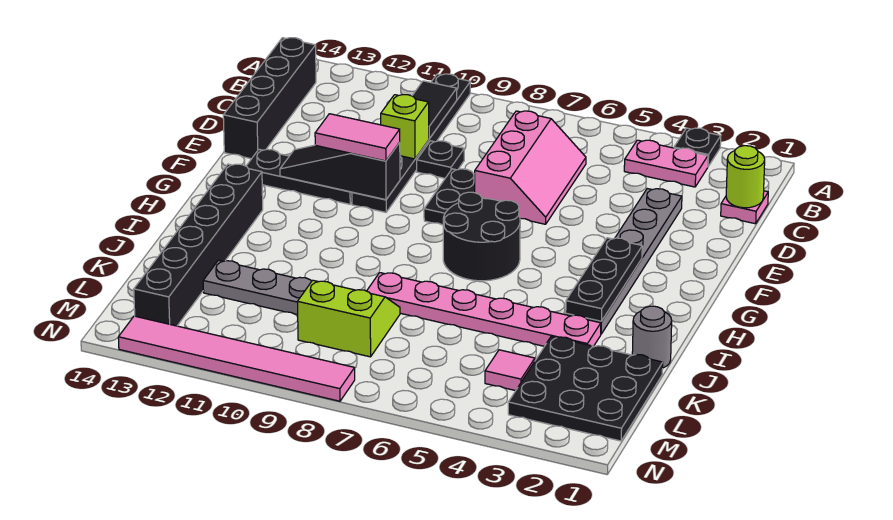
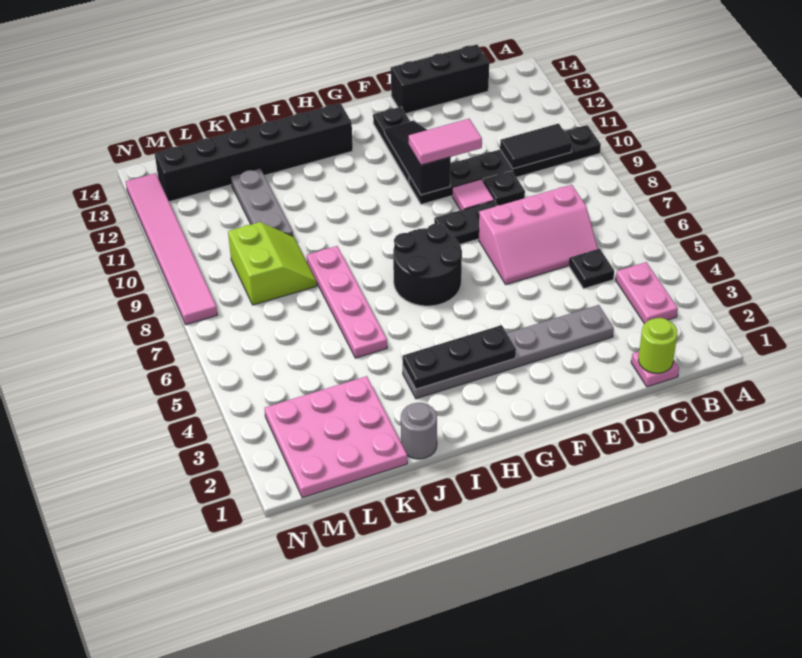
black plate A3 level 1 -> black plate C5 level 1
black brick B14:E14 level 1 -> black brick C14:E14 level 1
lime brick D10 level 2 -> none
pink tile F10:F11 level 3 -> pink tile E10:F10 level 3
pink plate J3:J8 level 1 -> pink plate J5:J8 level 1
black plate K1:M3 level 1 -> pink plate K1:M3 level 1
pink tile L4 level 1 -> pink tile E9 level 1

